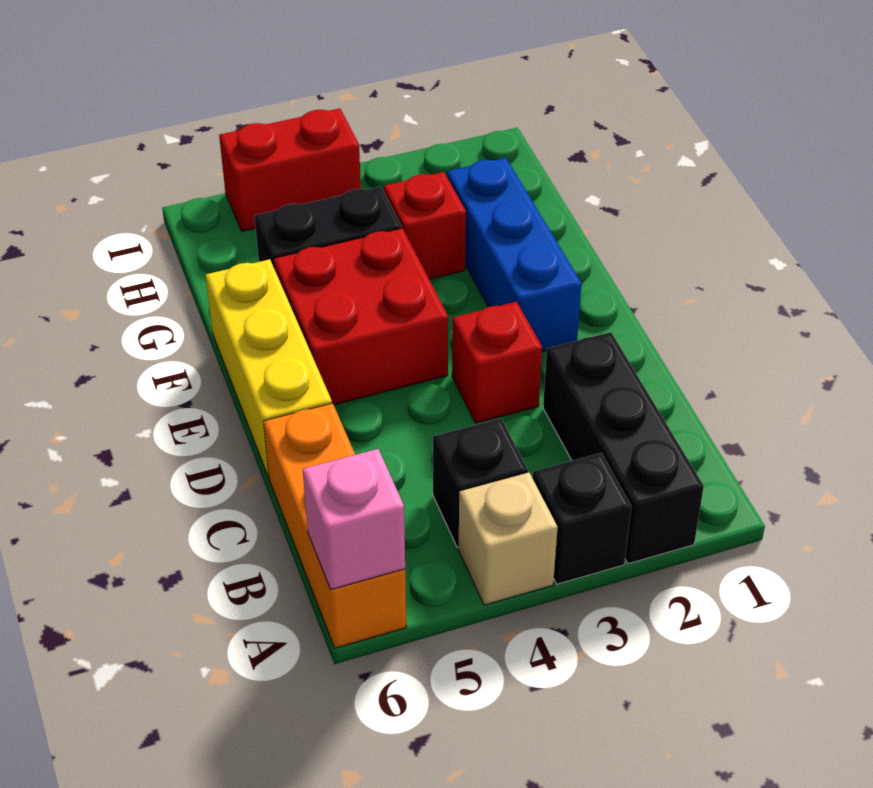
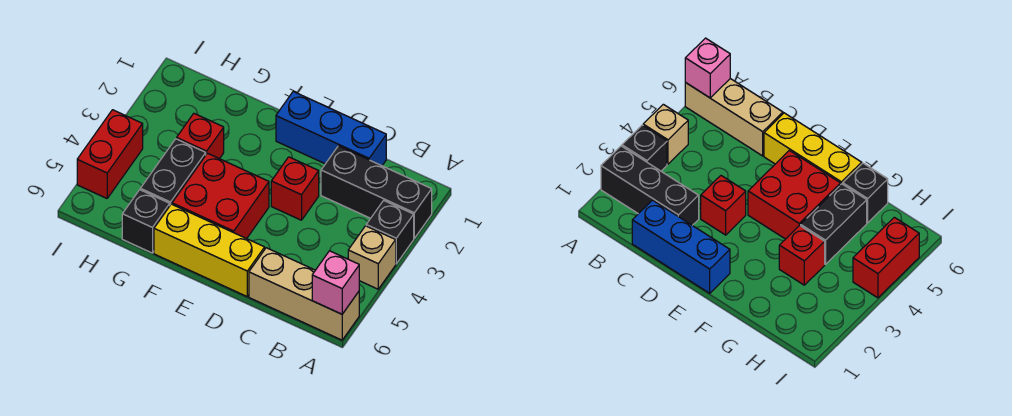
orange brick A6:C6 level 1 -> tan brick A6:C6 level 1
black brick B4 level 1 -> black brick G6 level 1
blue brick E2:G2 level 1 -> blue brick C1:E1 level 1

